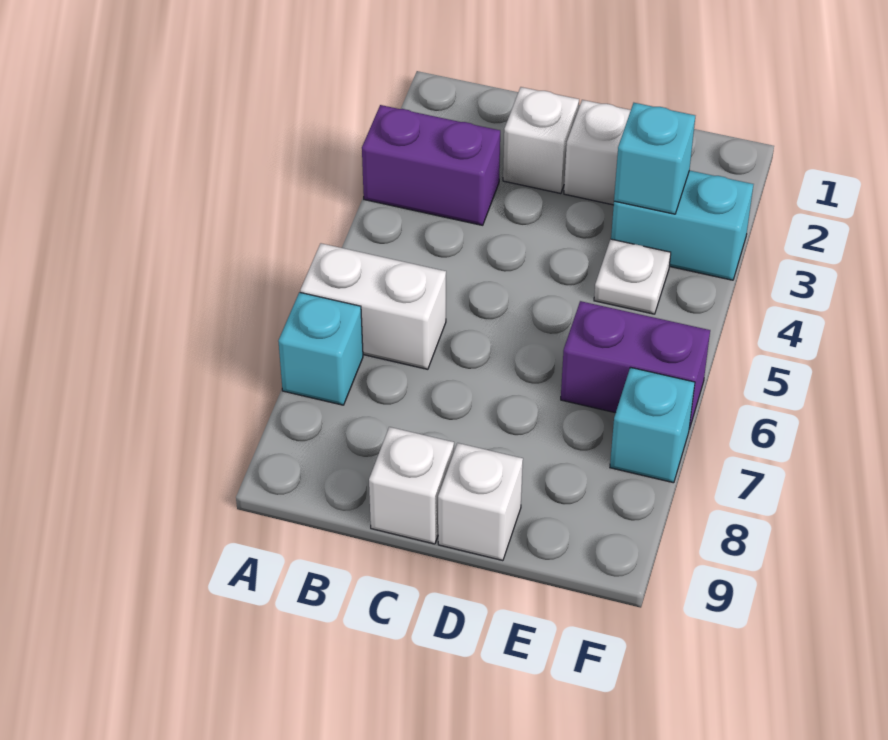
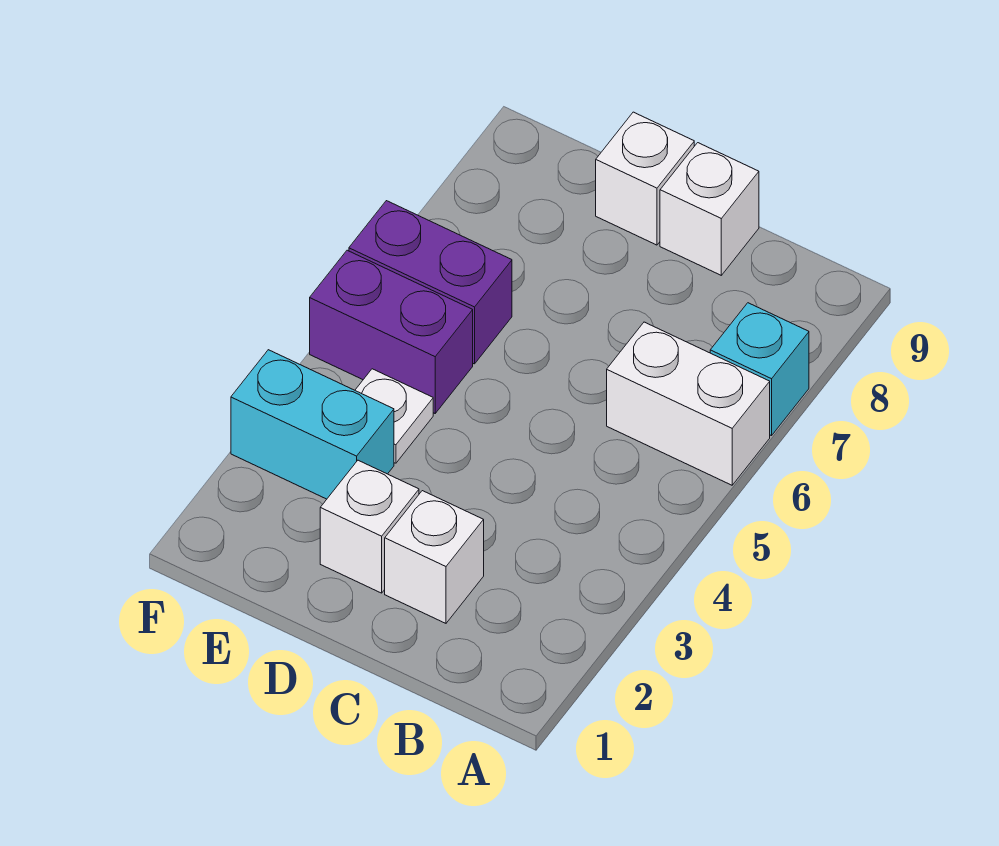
purple brick A3:B3 level 1 -> purple brick E5:F5 level 1
cyan brick E3 level 2 -> none
cyan brick F7 level 1 -> none

